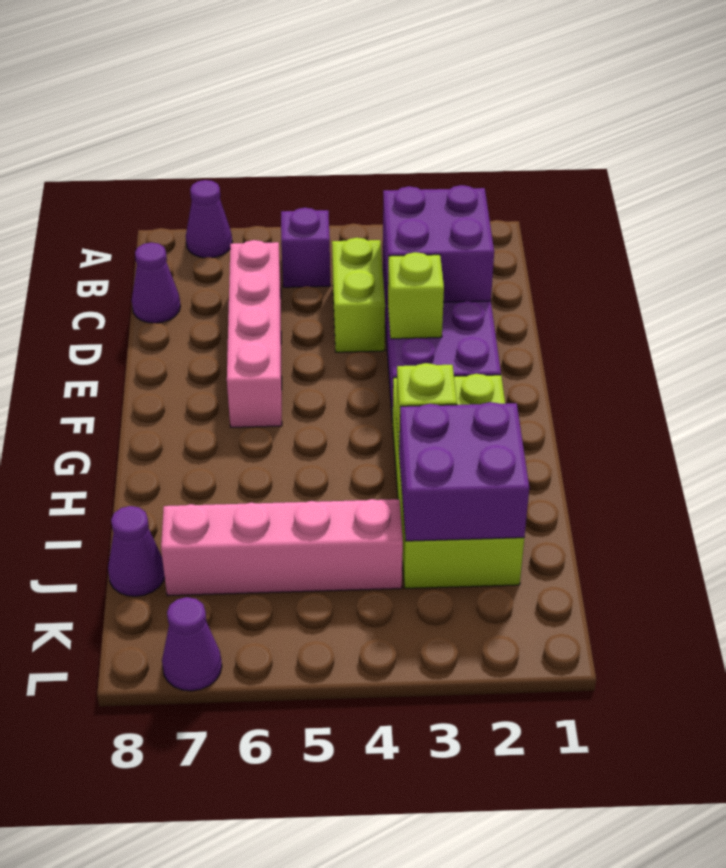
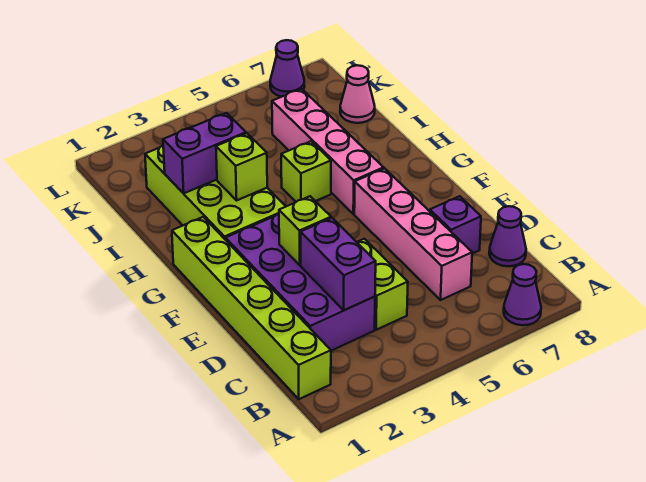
none -> lime brick B1:G1 level 1
purple brick B5 level 1 -> purple brick D7 level 1
purple brick C2:D3 level 2 -> purple brick C3:D3 level 2
none -> lime brick H5 level 1
purple brick I2:J3 level 2 -> purple brick I2:I3 level 2
pink brick J4:J7 level 1 -> pink brick G6:J6 level 1
purple cone J8 level 1 -> pink cone J8 level 1

